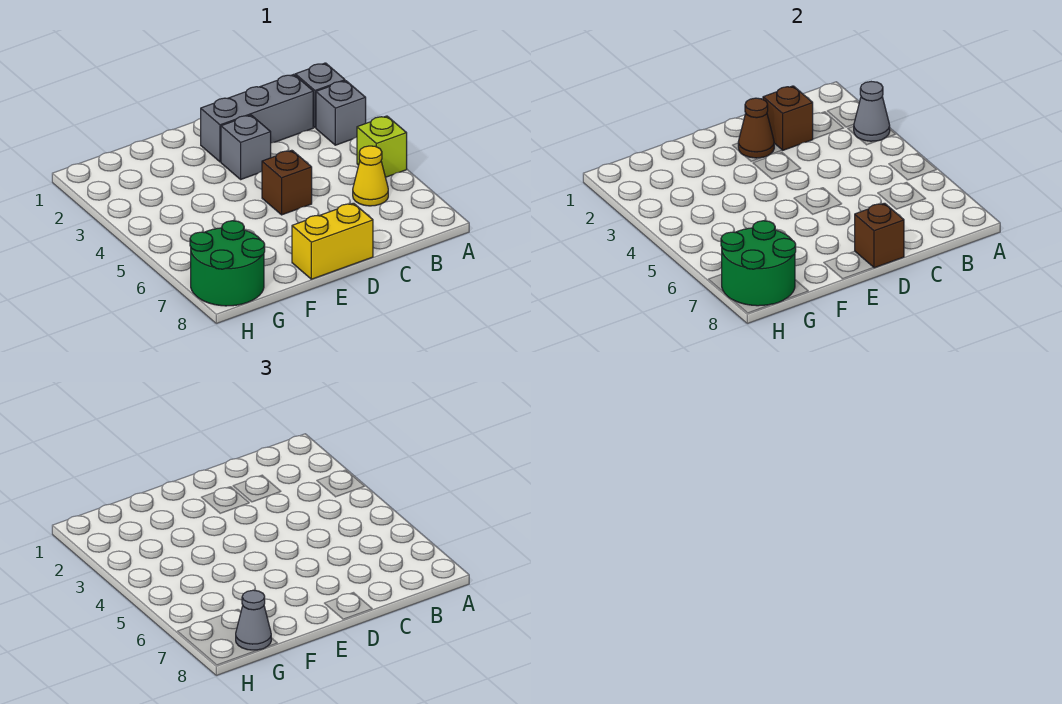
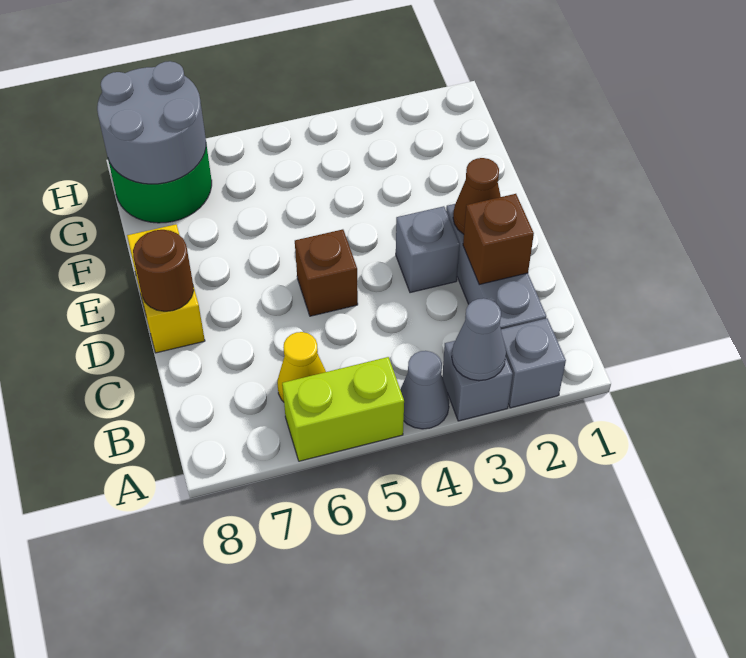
lime brick A5 level 1 -> lime brick A5:A6 level 1
brown brick D8 level 2 -> brown round brick D8 level 2
green round brick G7:H8 level 2 -> grey round brick G7:H8 level 2
grey cone G8 level 3 -> grey cone A4 level 1

